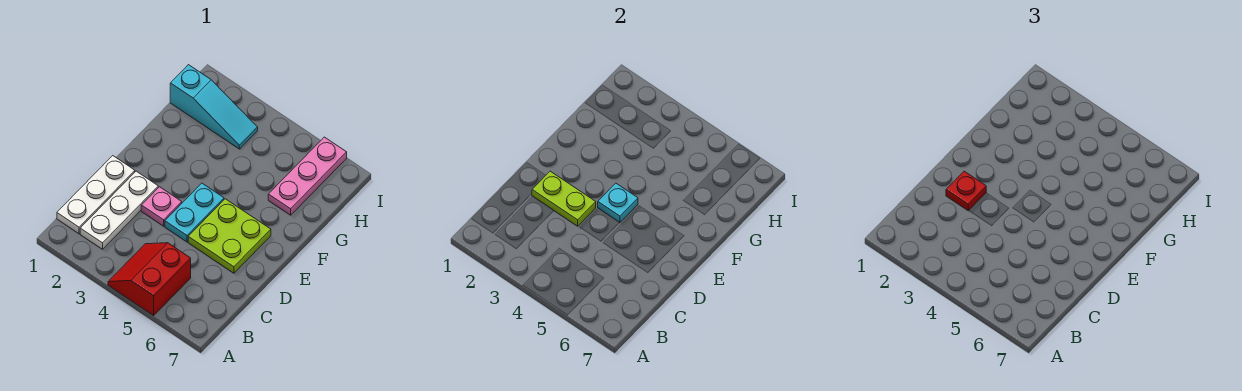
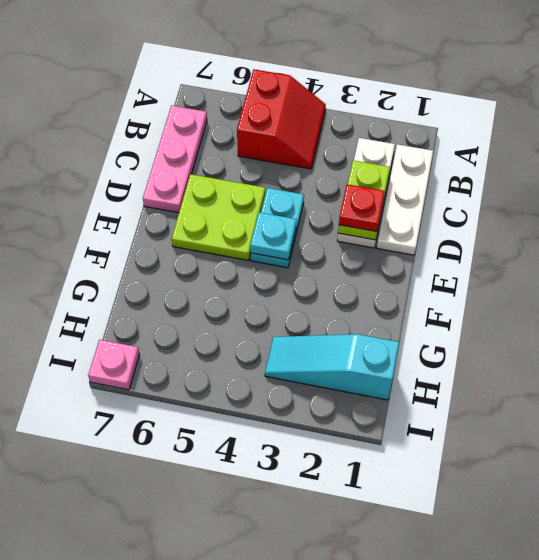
lime plate D2:D3 level 2 -> lime plate C2:D2 level 2
pink plate D3 level 1 -> pink plate I7 level 1
pink plate G6:I6 level 1 -> pink plate B7:D7 level 1

